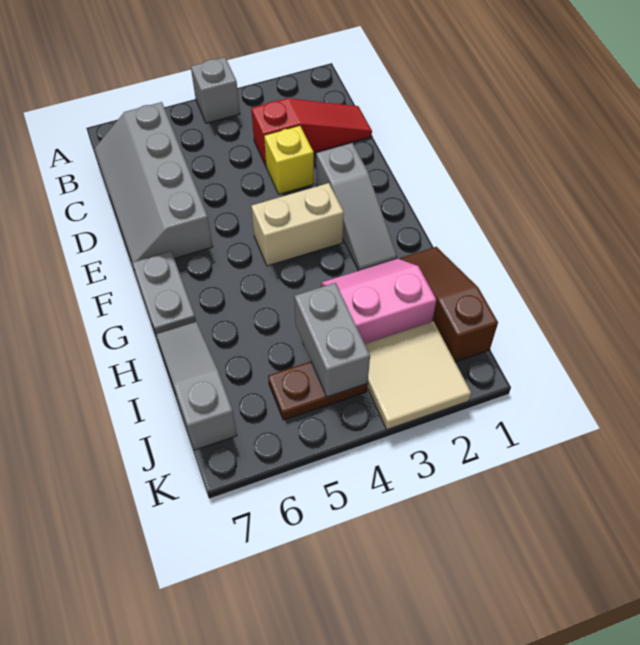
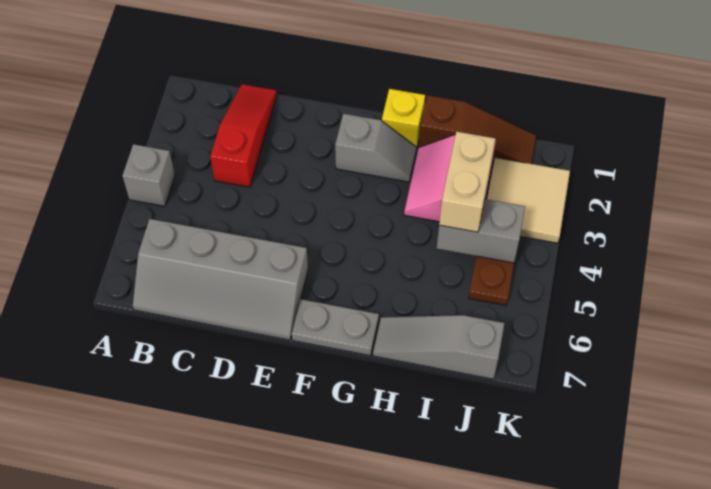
yellow brick D3 level 1 -> yellow brick G1 level 1
grey slope E2:G2 level 1 top E -> grey slope F2:G2 level 1 top F
tan brick F3:F4 level 1 -> tan brick I3:I4 level 3
brown slope H1:J1 level 1 top J -> brown slope H1:J1 level 1 top H

